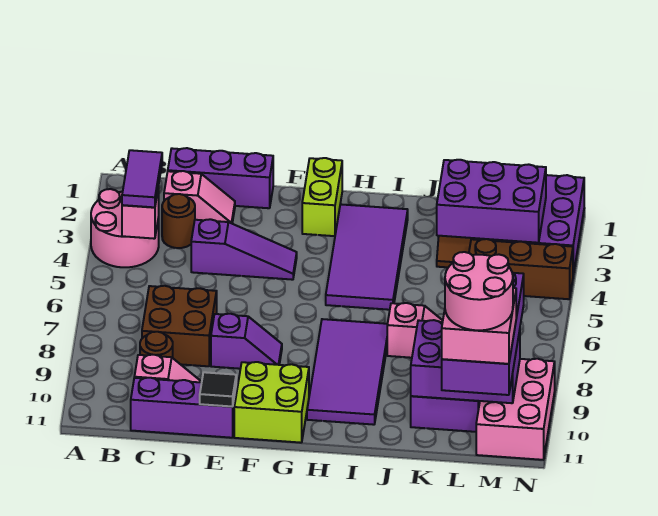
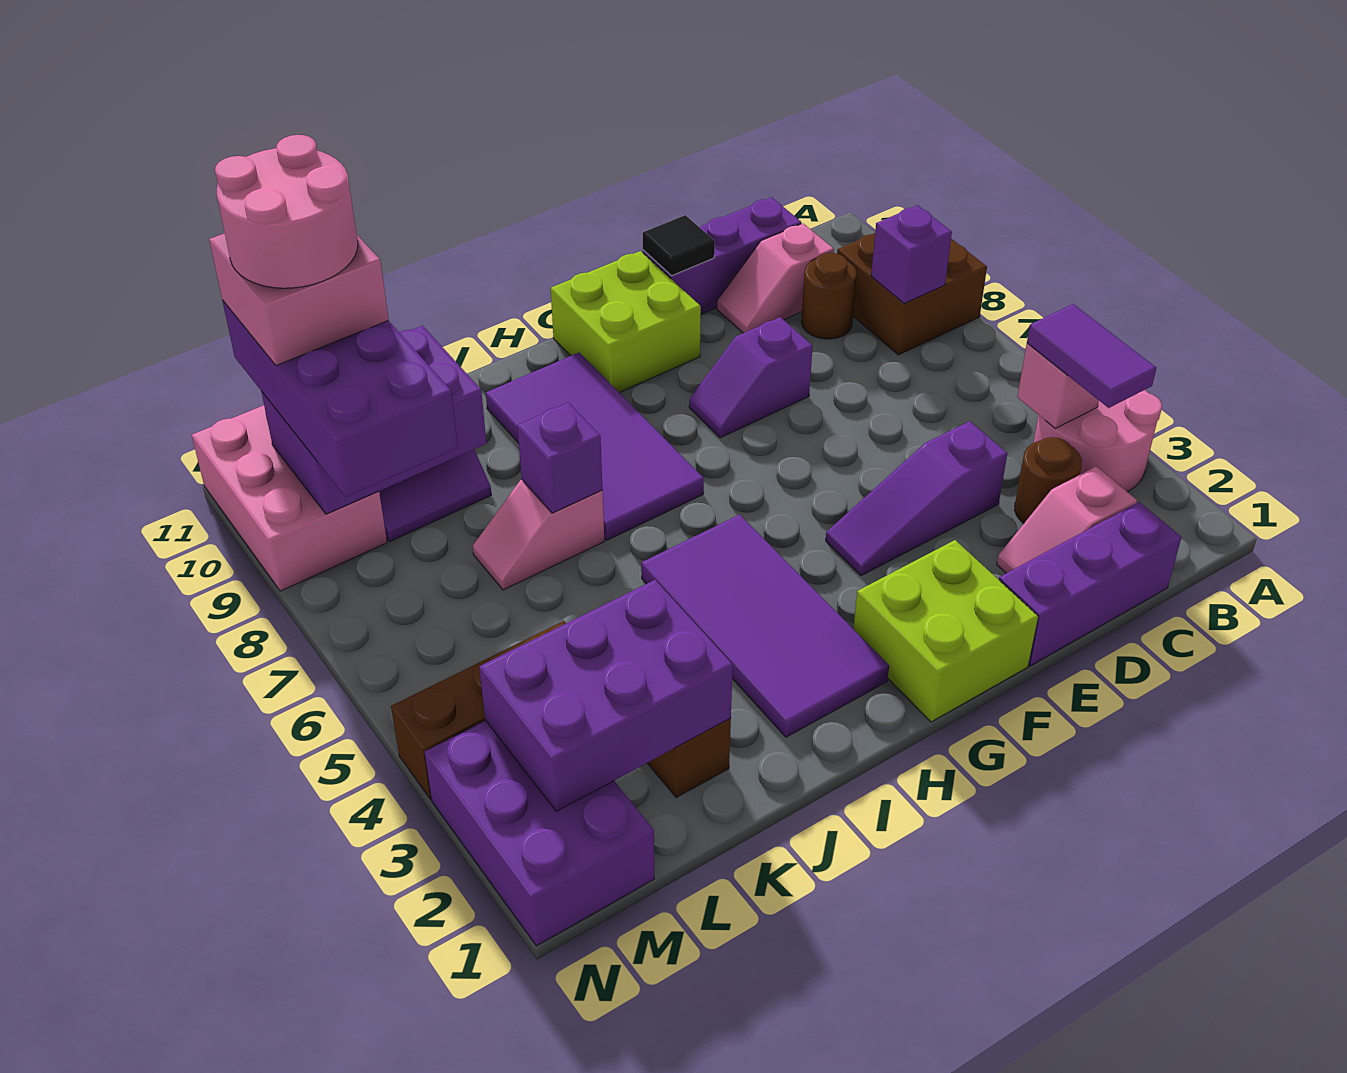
none -> purple brick B8 level 2
brown brick C7:D8 level 1 -> brown brick A8:B9 level 1
lime brick G1:G2 level 1 -> lime brick F1:G2 level 1
none -> purple brick J7 level 2

